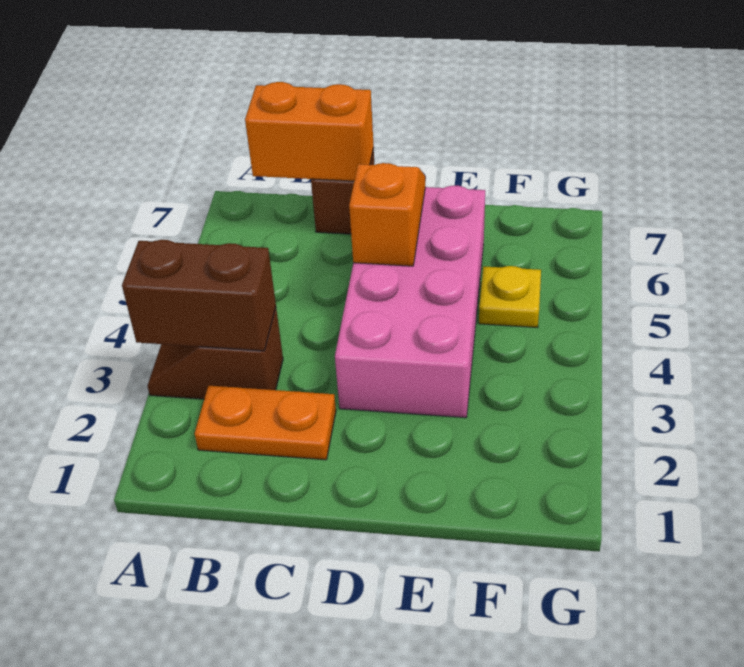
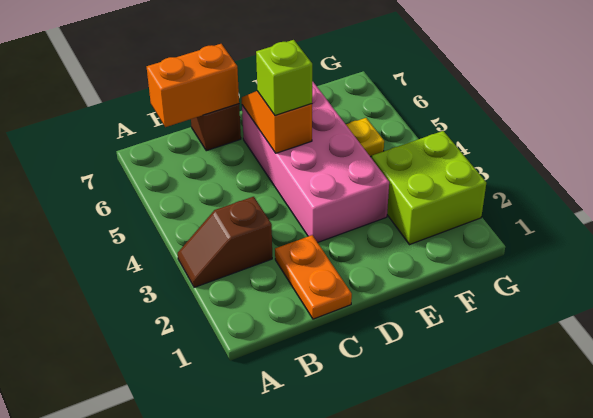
brown brick A3:B3 level 2 -> none
orange plate B2:C2 level 1 -> orange plate C1:C2 level 1
none -> lime brick D5 level 3
none -> lime brick F2:G3 level 1

